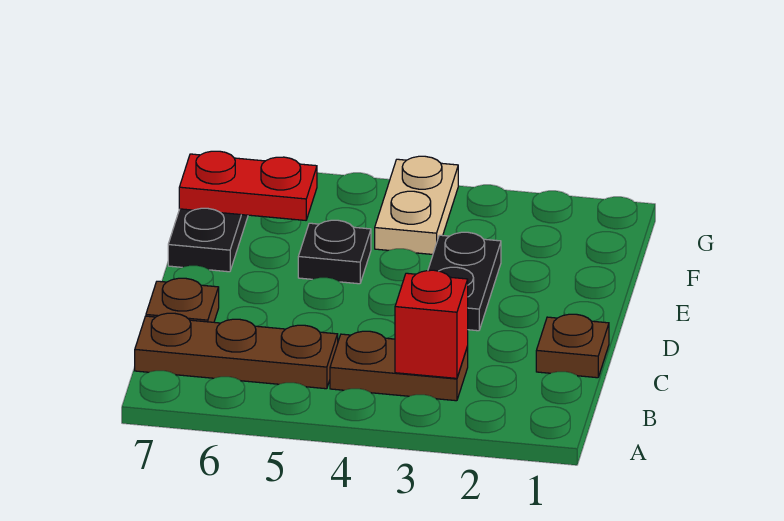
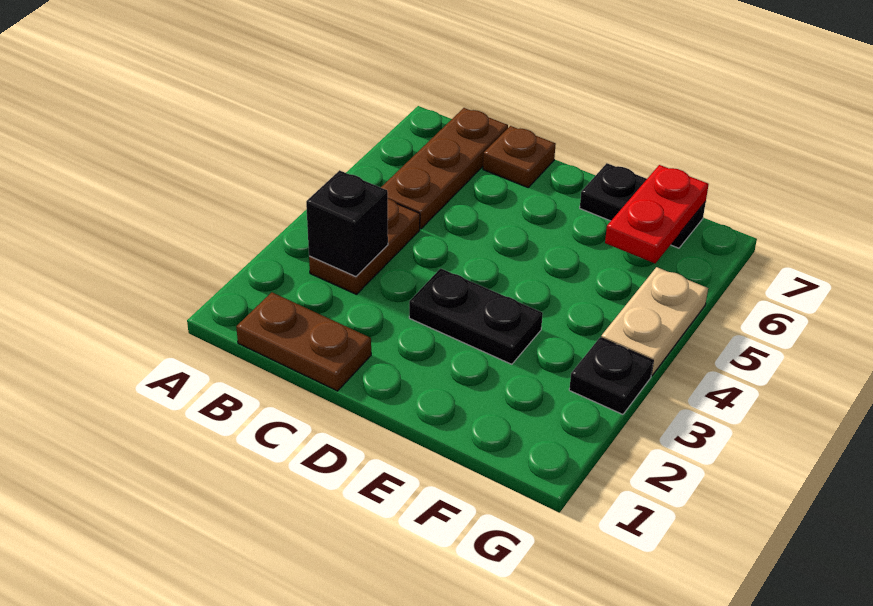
red brick B3 level 2 -> black brick B3 level 2
brown plate C1 level 1 -> brown plate B1:C1 level 1
black plate E5 level 1 -> black plate G3 level 1
tan plate F4:G4 level 1 -> tan plate G4:G5 level 1

